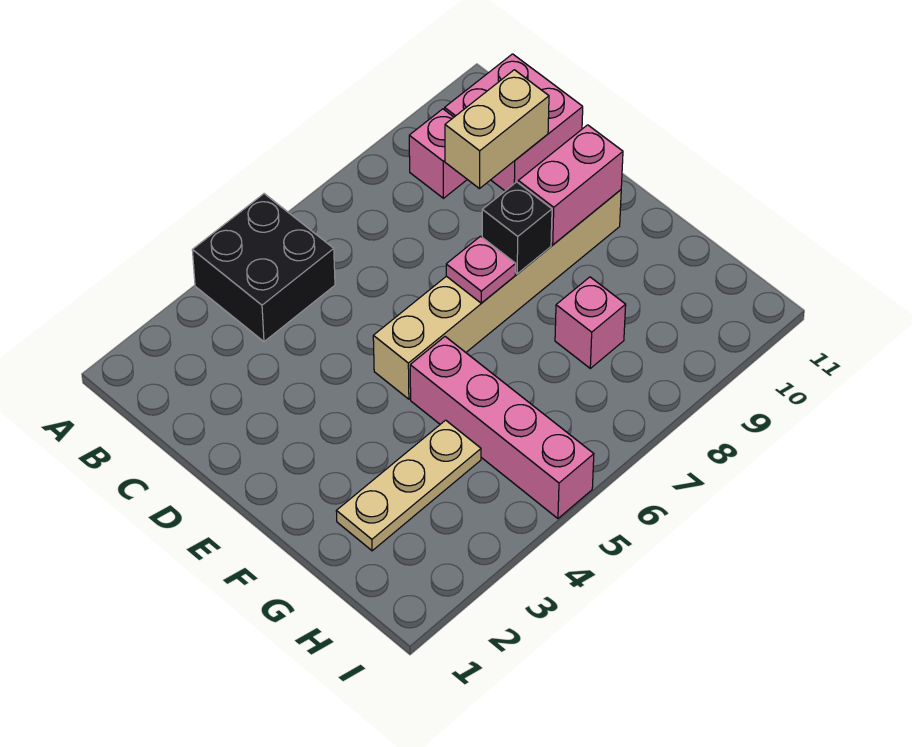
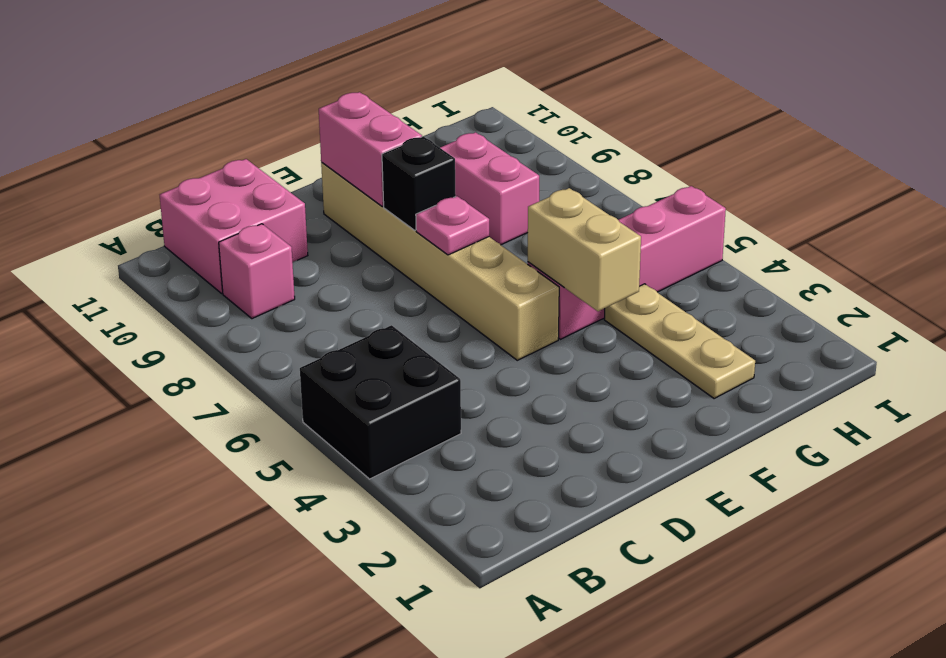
tan brick C9:C10 level 2 -> tan brick F4:F5 level 2
pink brick G8 level 1 -> pink brick G8:G9 level 1

